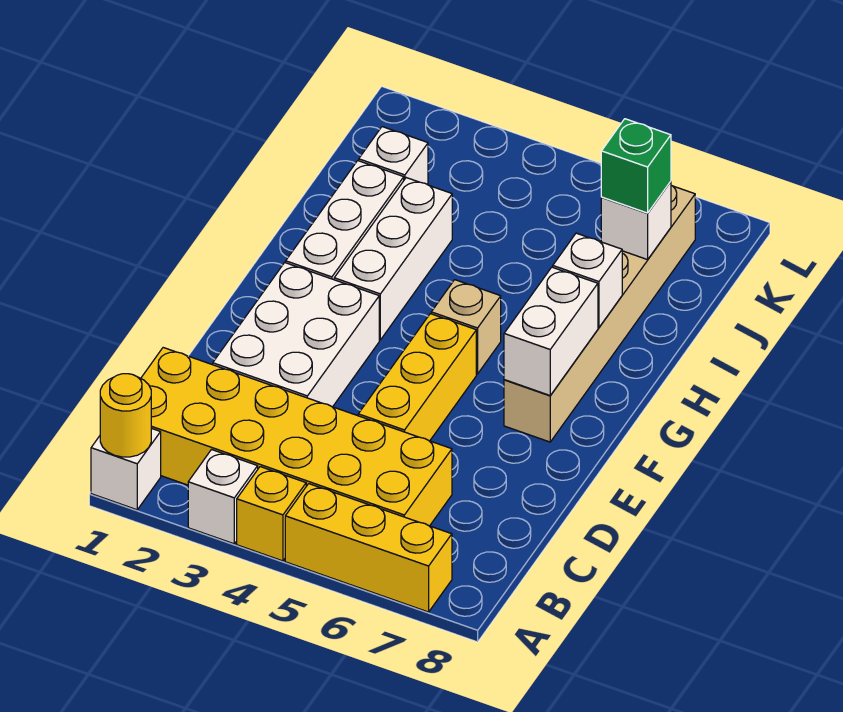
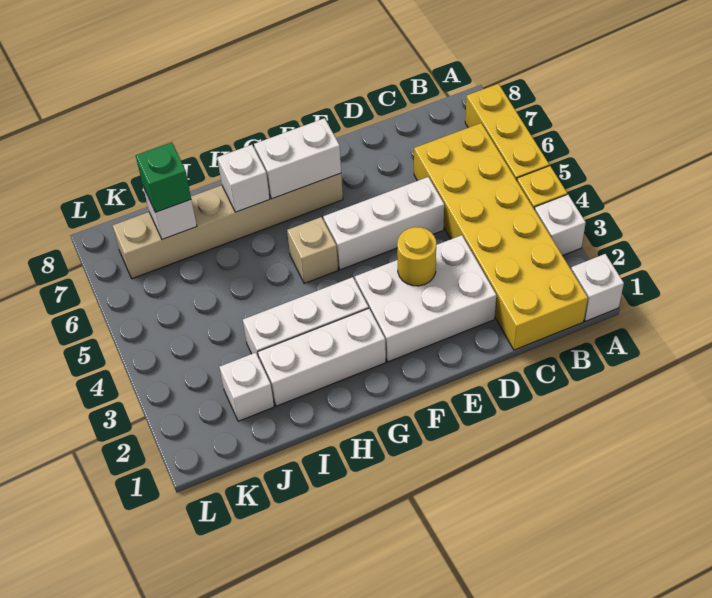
yellow round brick A1 level 2 -> yellow round brick E3 level 2
yellow brick D5:F5 level 1 -> white brick D5:F5 level 1

